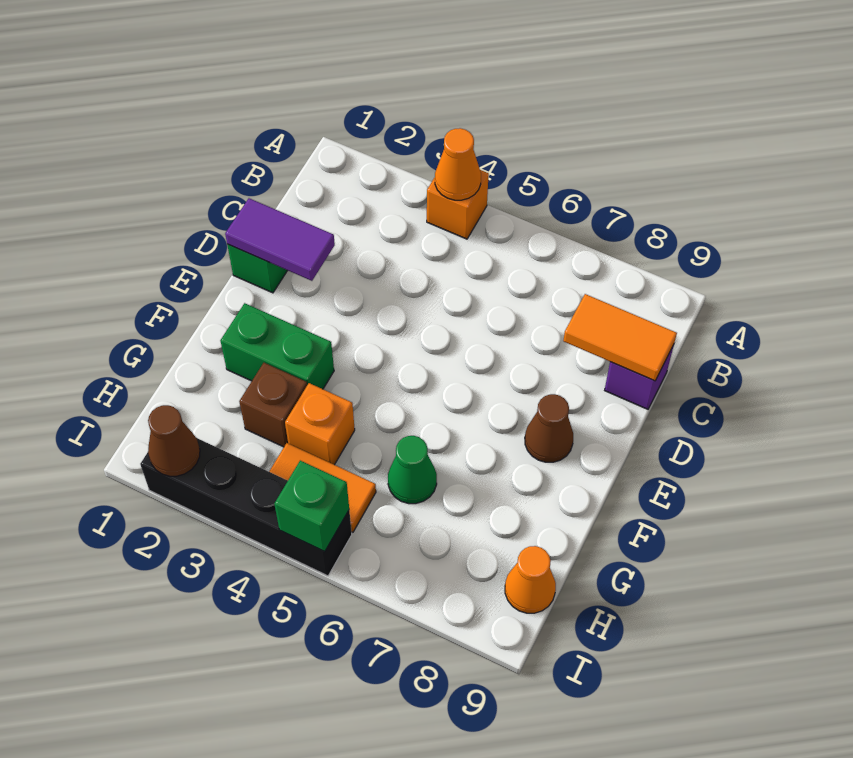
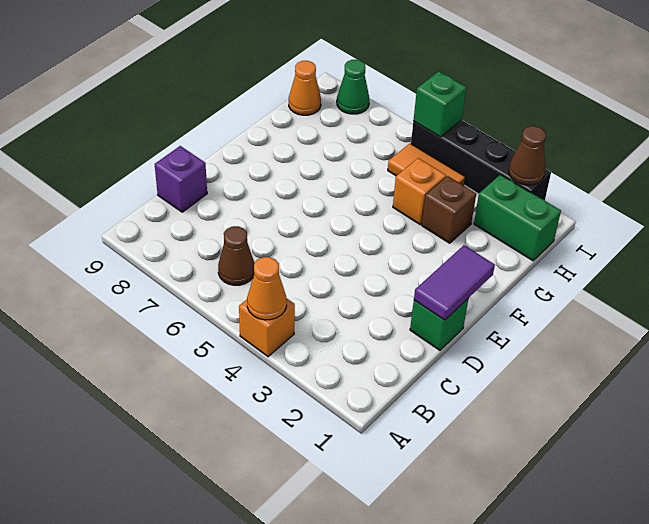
orange tile C8:C9 level 2 -> none
purple tile D1:D2 level 2 -> purple tile D1:E1 level 2
brown cone E8 level 1 -> brown cone B6 level 1
green brick F2:F3 level 1 -> green brick H1:H2 level 1
green cone G6 level 1 -> green cone I8 level 1

